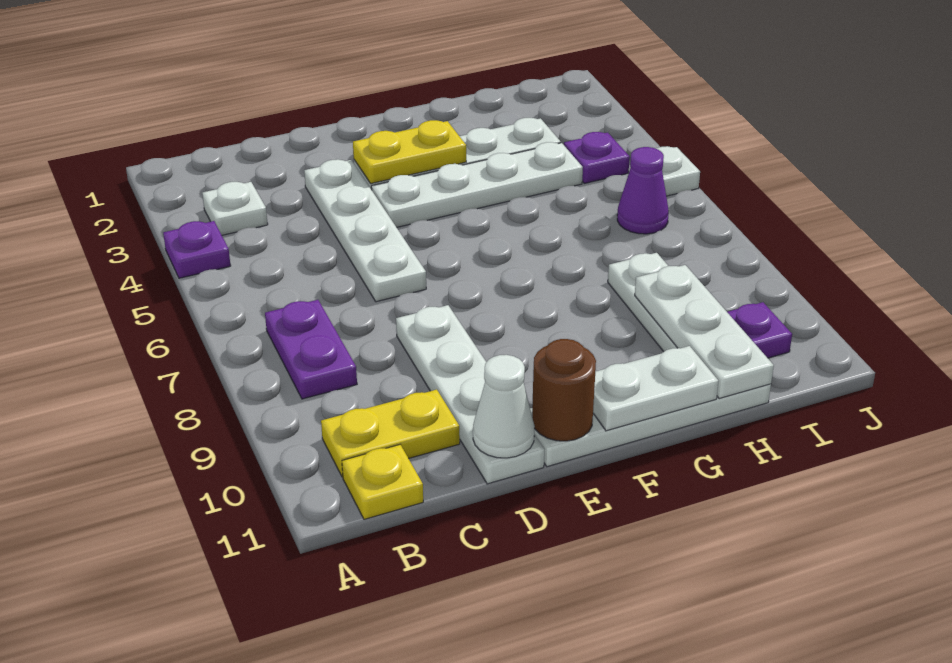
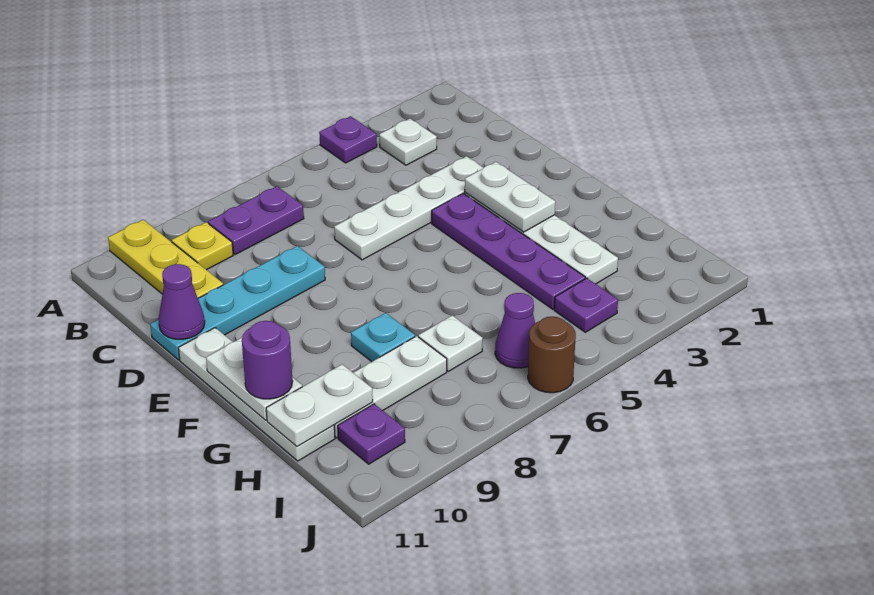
yellow plate B10:C10 level 1 -> yellow plate A10:C10 level 1
yellow plate B11 level 1 -> yellow plate B9 level 1
white plate D8:D11 level 1 -> cyan plate D8:D11 level 1
white cone D11 level 2 -> purple cone D11 level 2
yellow plate E3:F3 level 2 -> white plate E3:F3 level 2
white plate E4:H4 level 1 -> purple plate E4:H4 level 1
brown round brick E11 level 2 -> brown round brick J6 level 1
none -> cyan plate G8 level 1
none -> purple round brick G11 level 3
white plate H9:H11 level 2 -> white plate H10:H11 level 2
white plate J5 level 1 -> white plate H7 level 1

